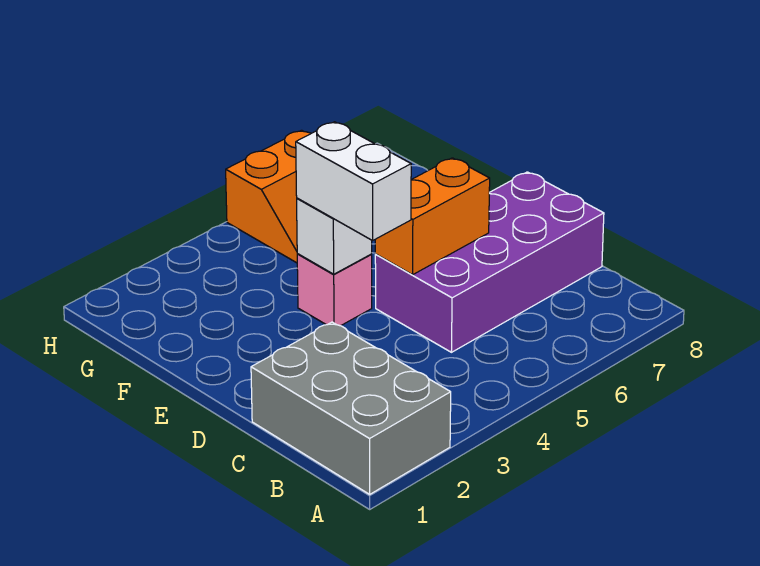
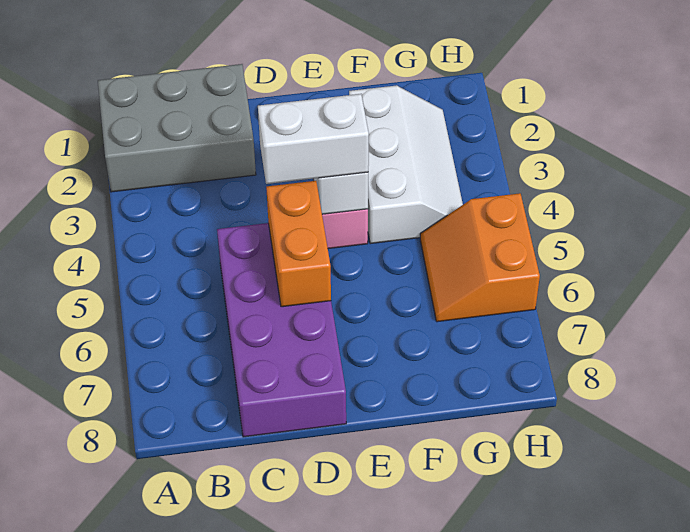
none -> white slope F2:G4 level 1 top F

